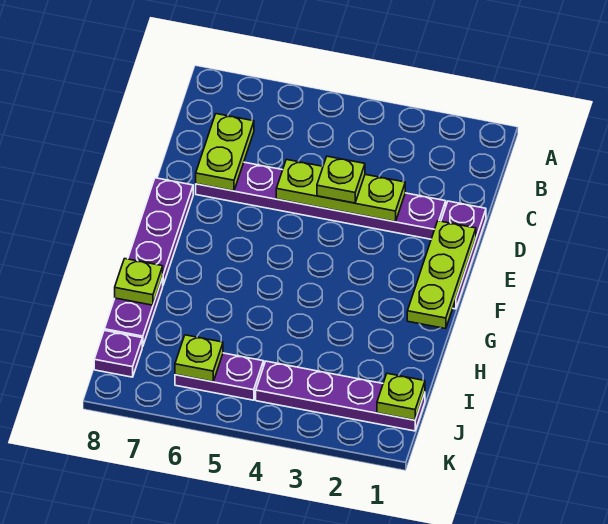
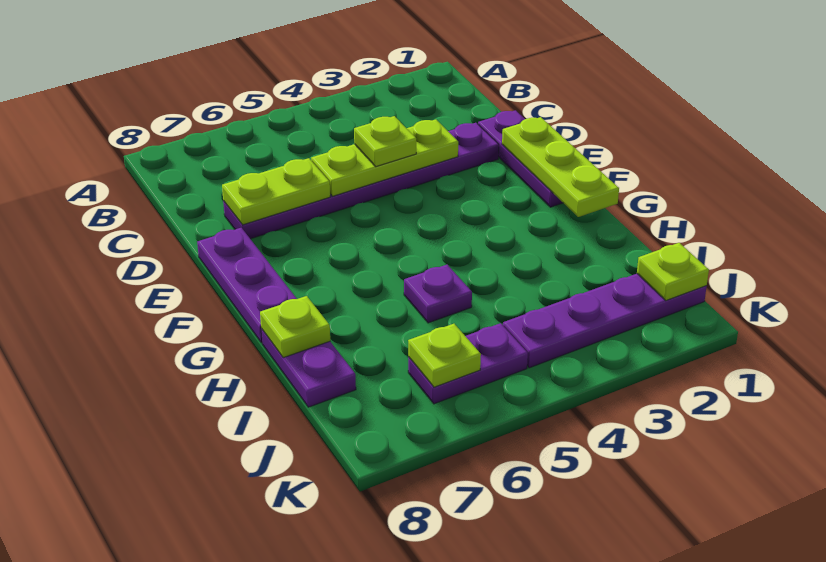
lime plate C7:D7 level 2 -> lime plate D6:D7 level 2
purple plate J8 level 1 -> purple plate H5 level 1

